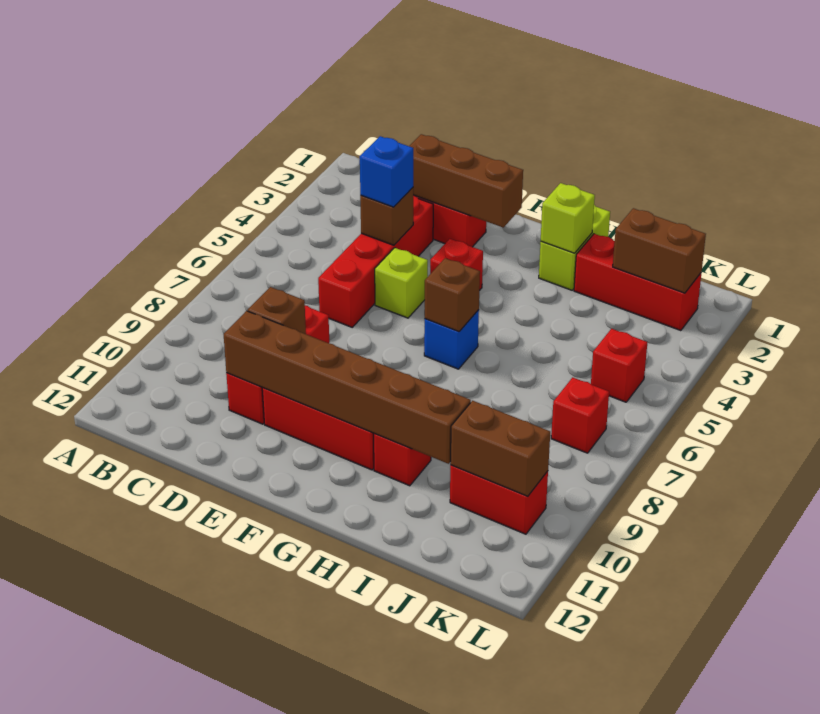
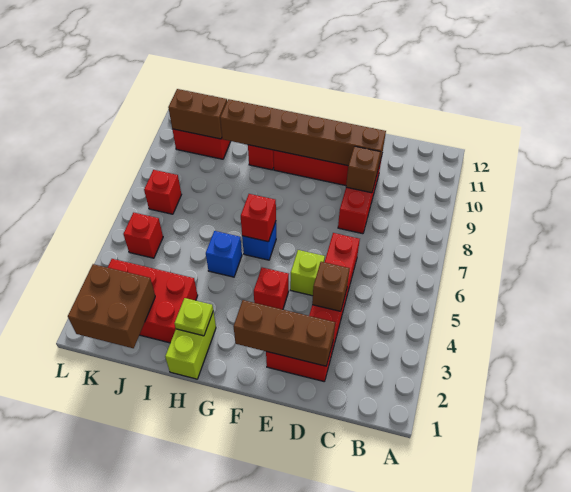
blue brick D4 level 3 -> blue brick H5 level 1
brown brick G6 level 2 -> red brick G6 level 2
lime brick H2 level 2 -> lime plate H2 level 2
red brick I2:K2 level 1 -> red brick I2:K3 level 1
brown brick J2:K2 level 2 -> brown brick J1:K2 level 2

